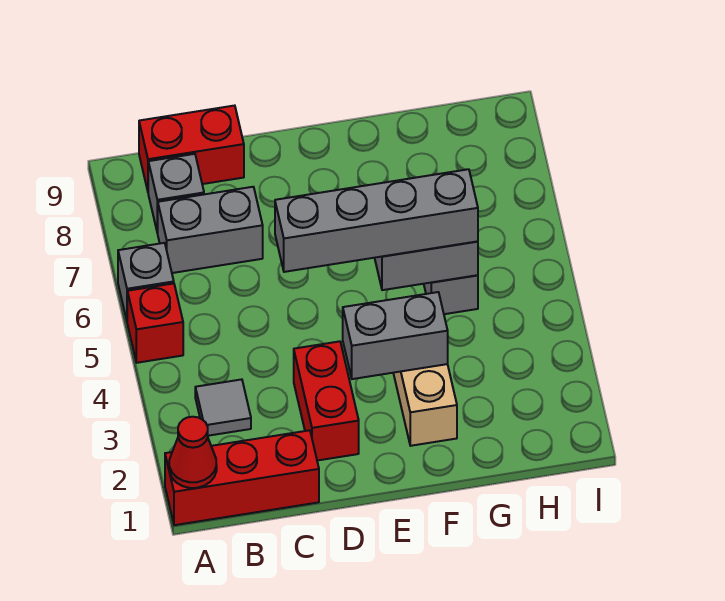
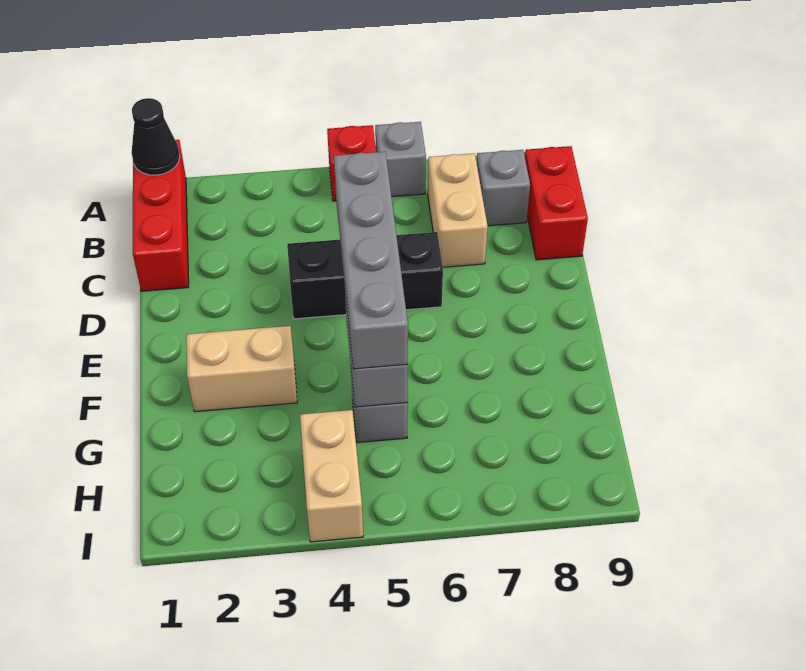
red cone A1 level 2 -> black cone A1 level 2
grey tile B3 level 1 -> none
grey brick B7:C7 level 1 -> tan brick B7:C7 level 1
red brick D2:D3 level 1 -> none
none -> black brick D4:D6 level 1
grey brick E3:F3 level 2 -> none
none -> tan brick H4:I4 level 1

